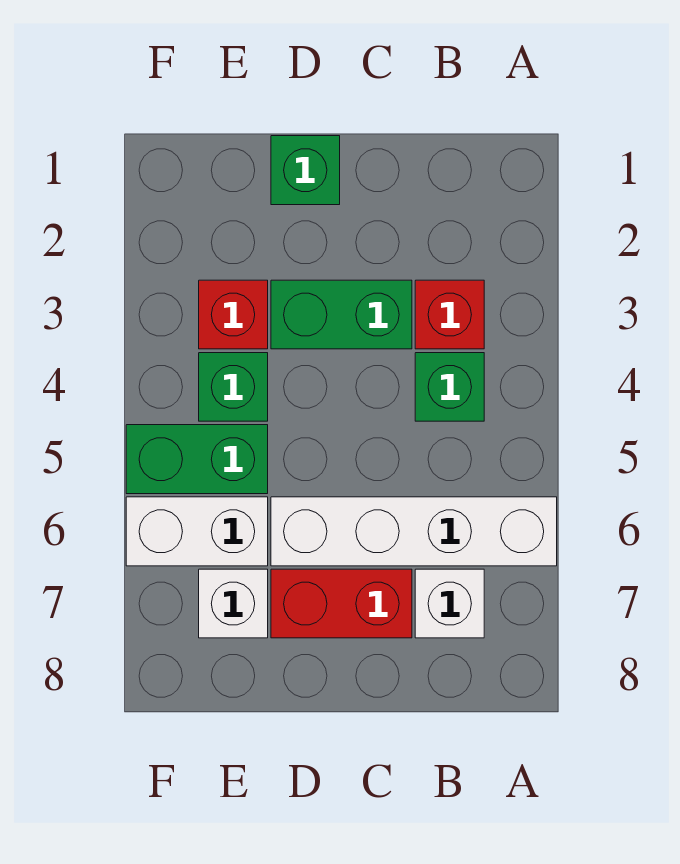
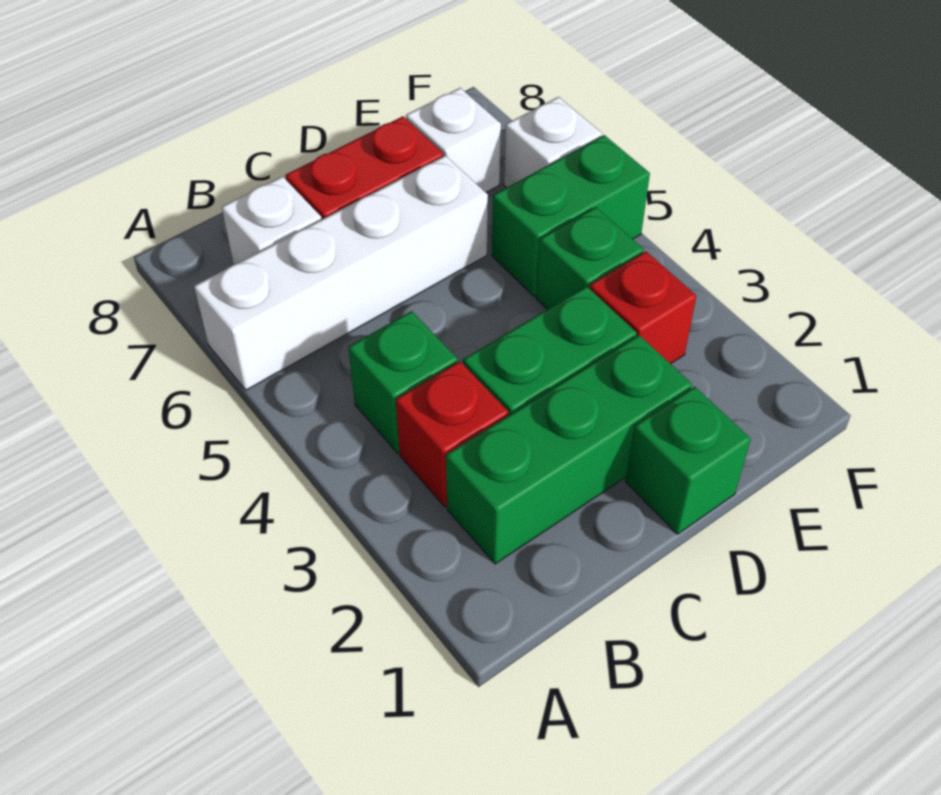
none -> green brick B2:D2 level 1
white brick E6:F6 level 1 -> white brick F6 level 1

